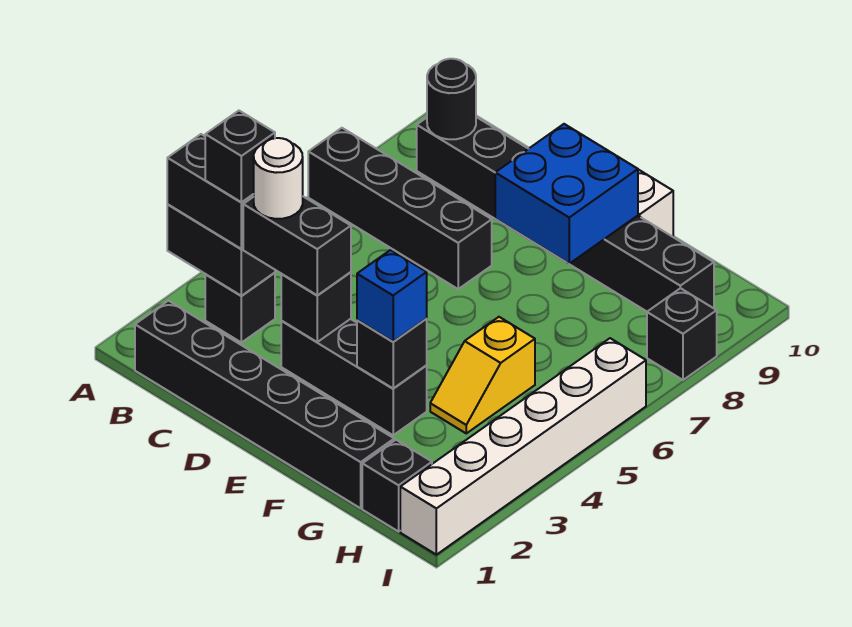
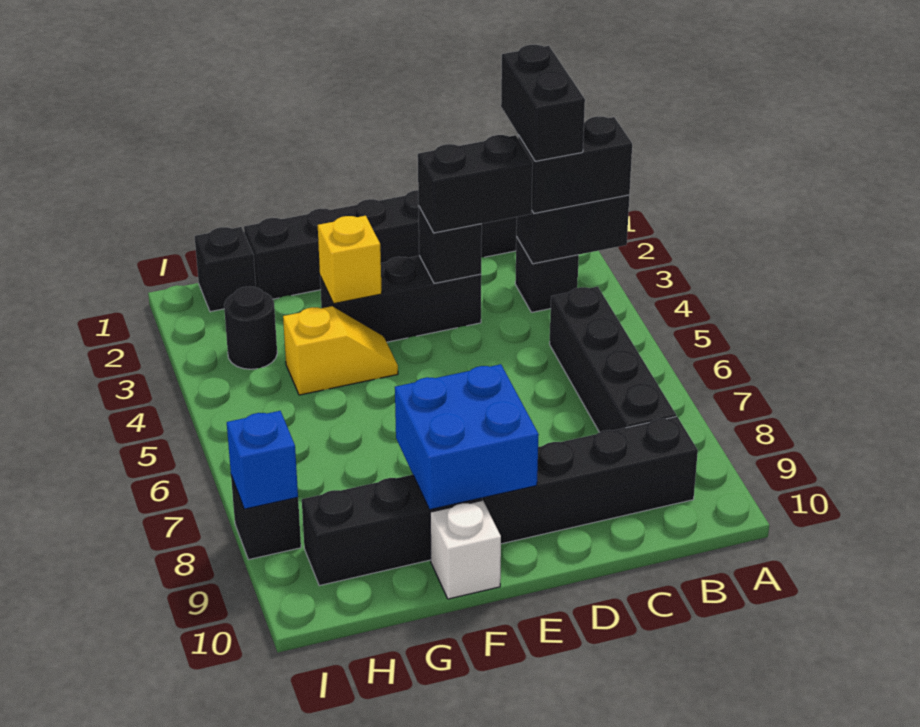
black brick A7:D7 level 1 -> black brick B5:B8 level 1
black brick B3 level 4 -> black brick B2:B3 level 4
black round brick B9 level 2 -> black round brick H3 level 1
white round brick C3 level 4 -> none
black brick F3 level 2 -> yellow brick F3 level 2
blue brick F3 level 3 -> blue brick I8 level 2
yellow slope G4:G5 level 1 top 5 -> yellow slope F4:G4 level 1 top G
white brick I1:I6 level 1 -> none

